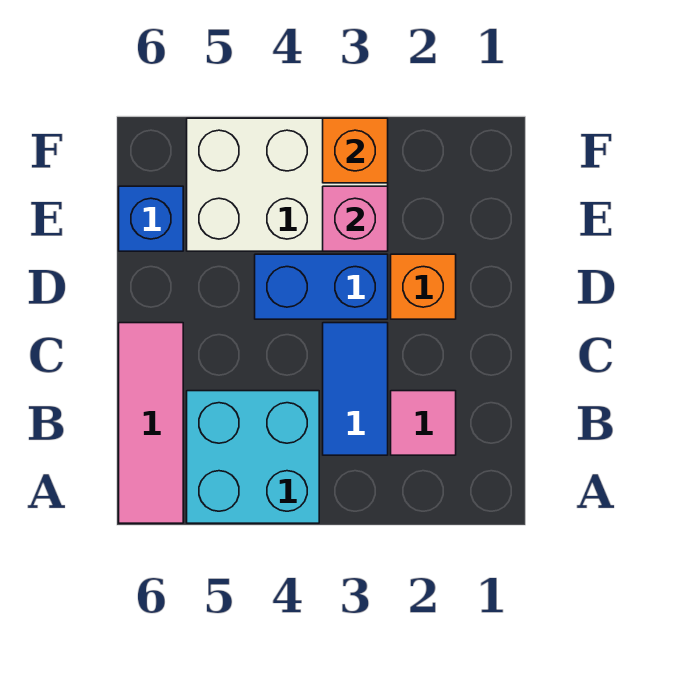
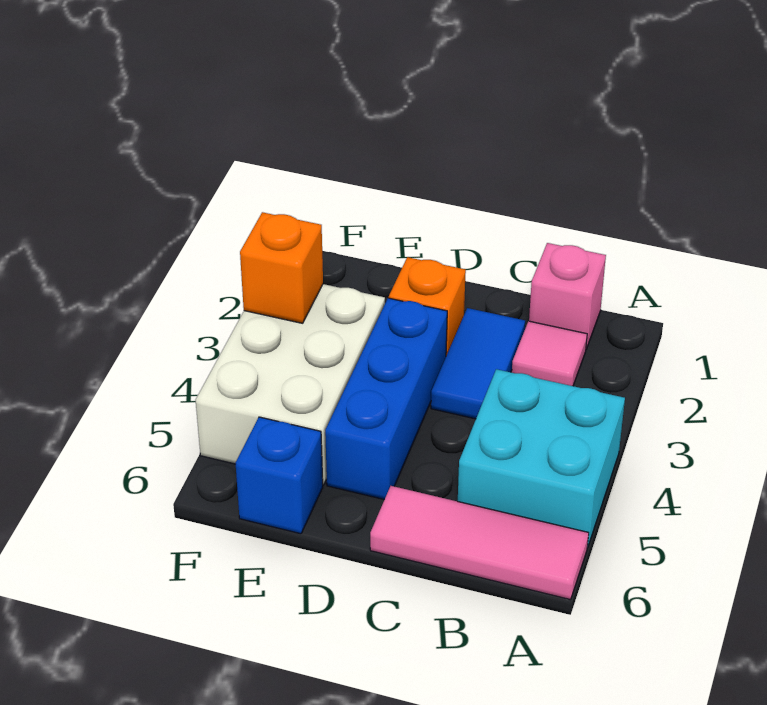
blue tile B3:C3 level 1 -> blue tile C2:C3 level 1
blue brick D3:D4 level 1 -> blue brick D3:D5 level 1
pink brick E3 level 2 -> pink brick B1 level 1

